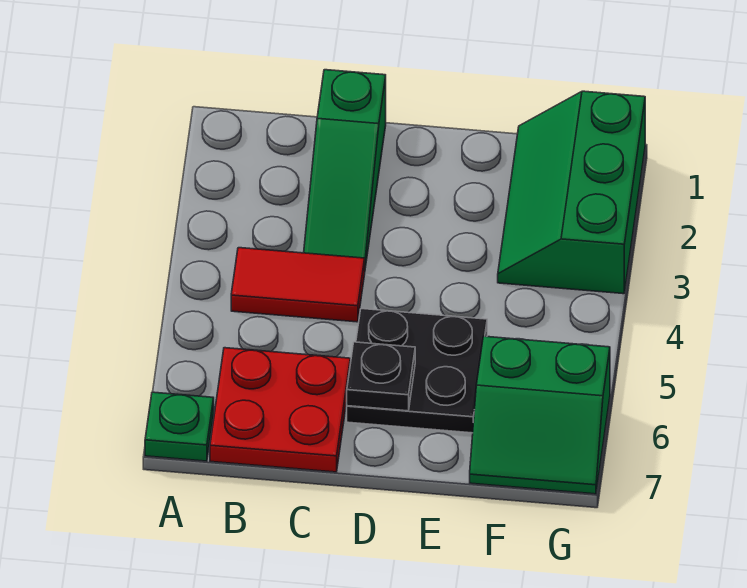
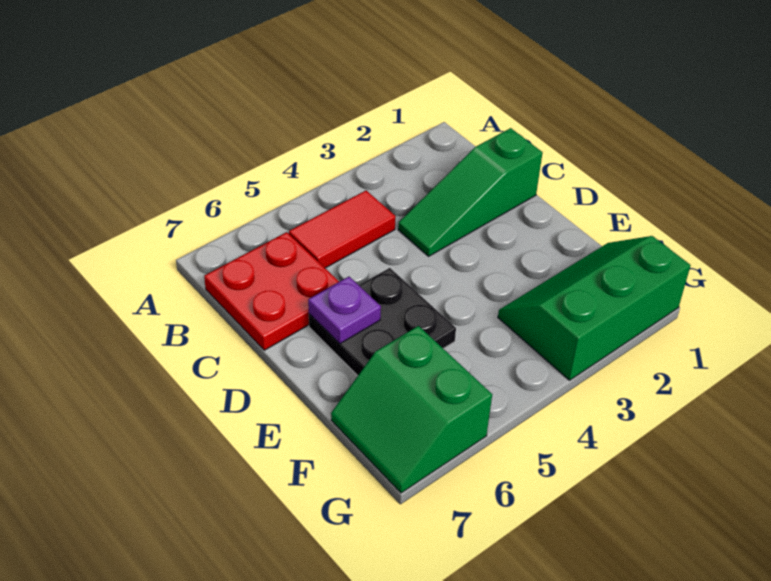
green plate A7 level 1 -> none
red tile B4:C4 level 1 -> red tile B4:B5 level 1
black plate D6 level 2 -> purple plate D6 level 2

